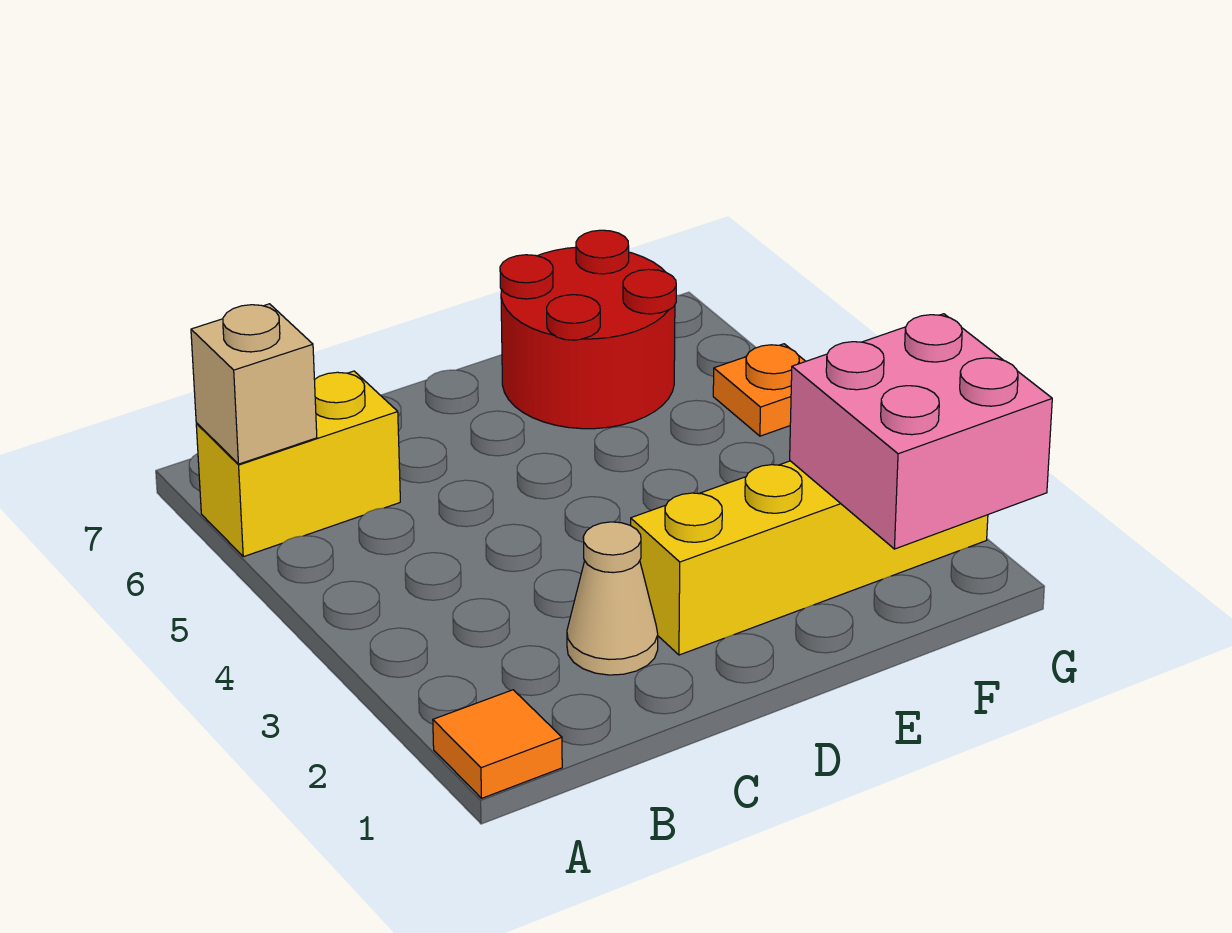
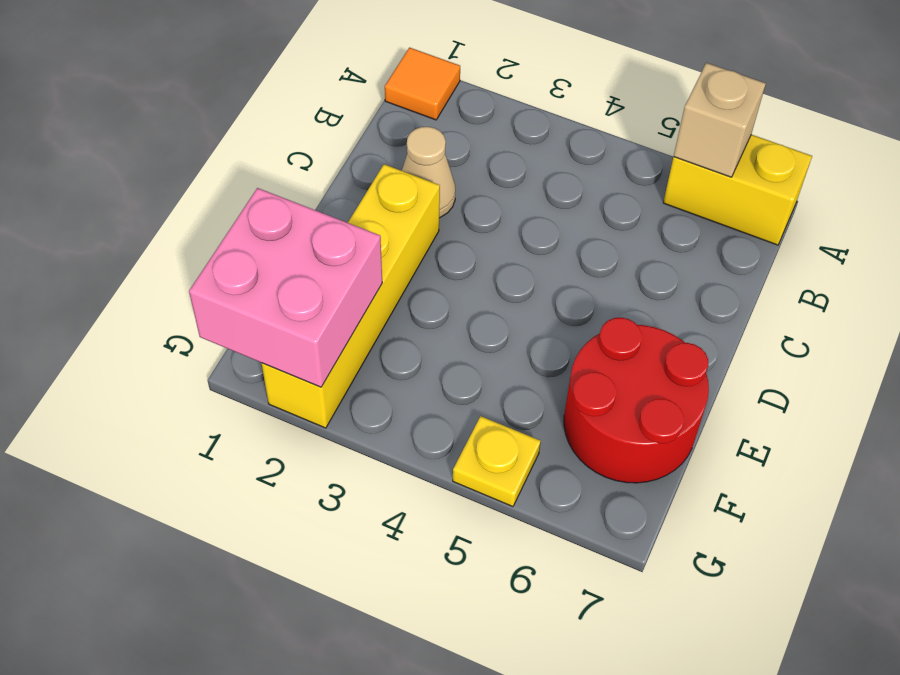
yellow brick A6:B6 level 1 -> yellow brick A6:A7 level 1
orange plate G5 level 1 -> yellow plate G5 level 1

